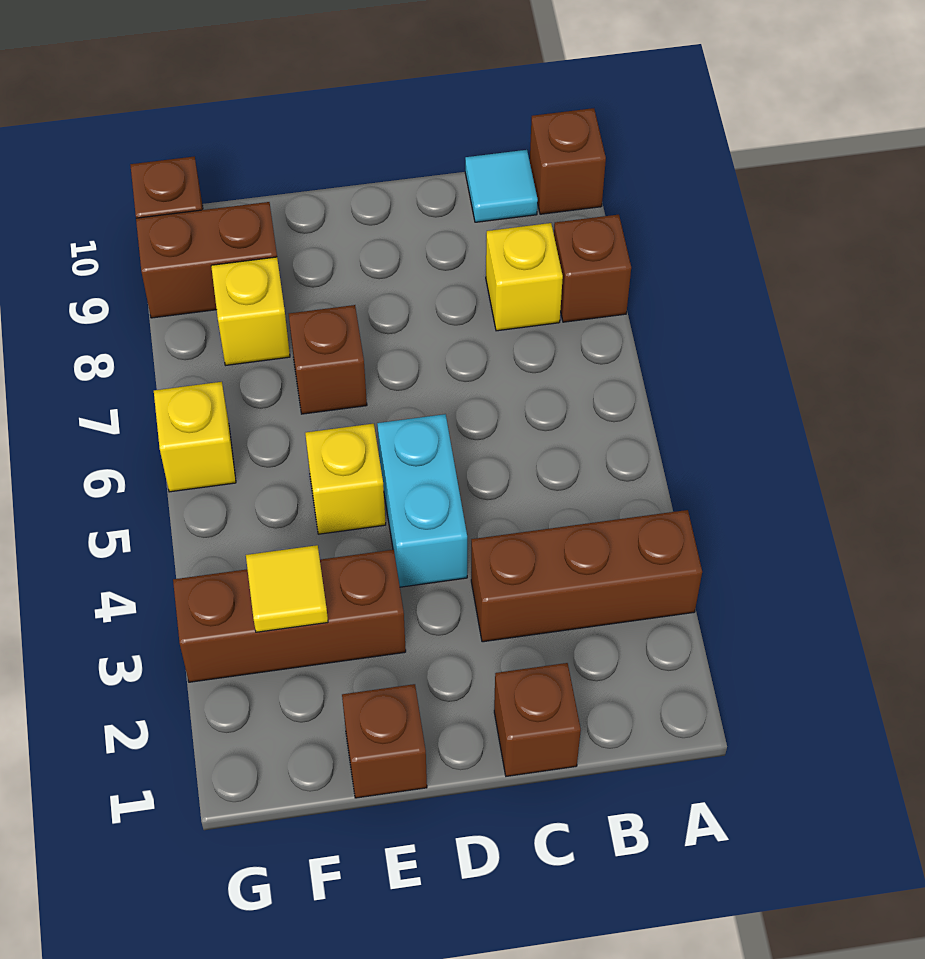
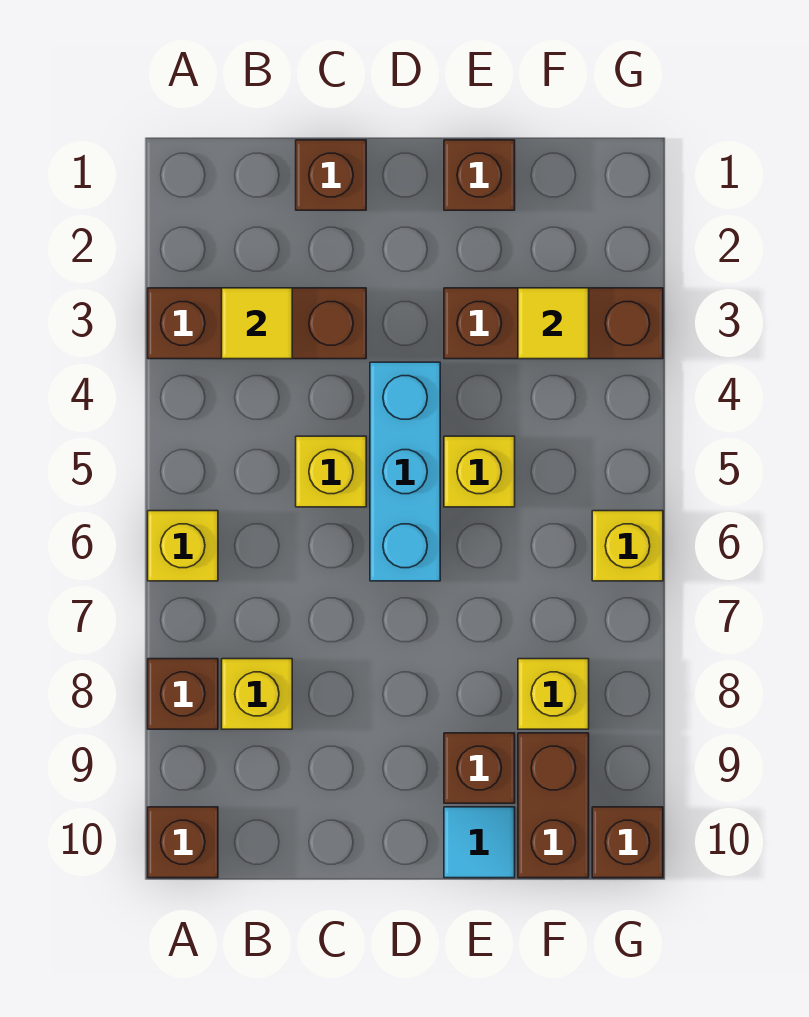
none -> yellow brick A6 level 1
none -> yellow tile B3 level 2
cyan tile B10 level 1 -> cyan tile E10 level 1
none -> yellow brick C5 level 1
cyan brick D4:D5 level 1 -> cyan brick D4:D6 level 1
brown brick E7 level 1 -> brown brick E9 level 1
brown brick F9:G9 level 1 -> brown brick F9:F10 level 1

